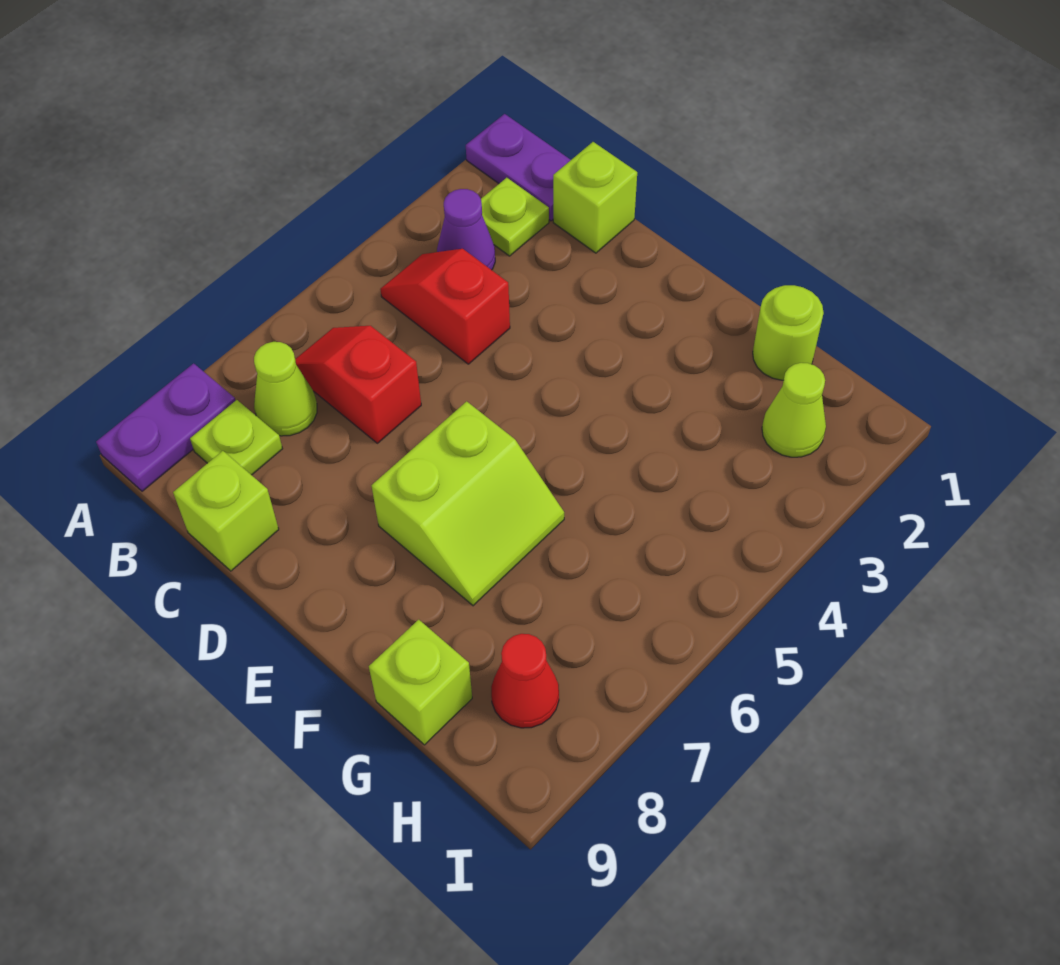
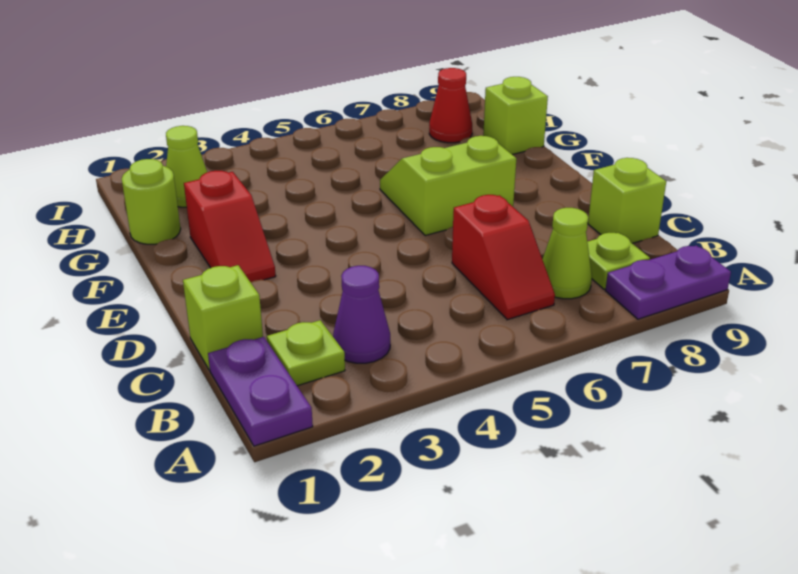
red slope B4:C4 level 1 top C -> red slope E2:F2 level 1 top F

